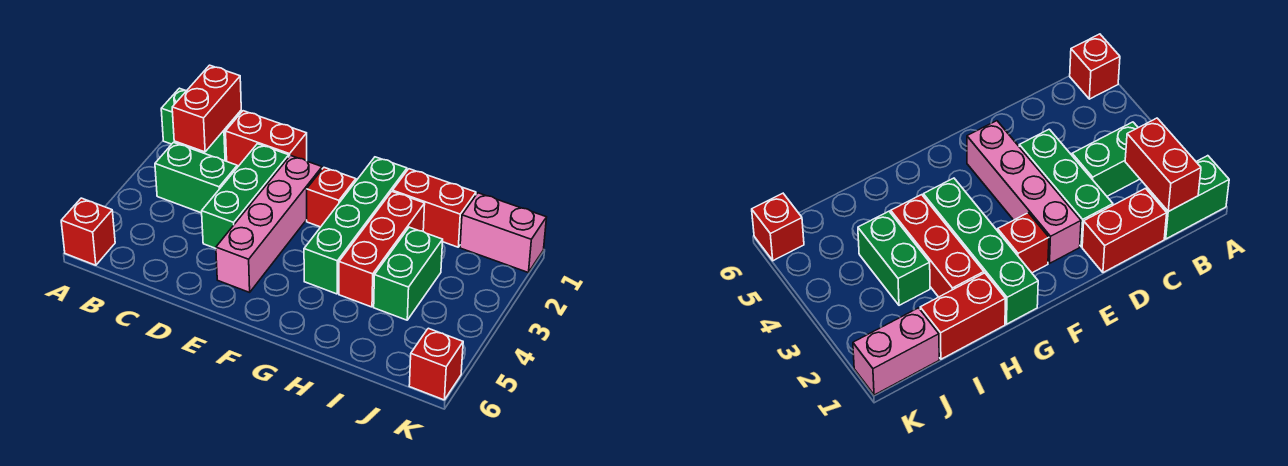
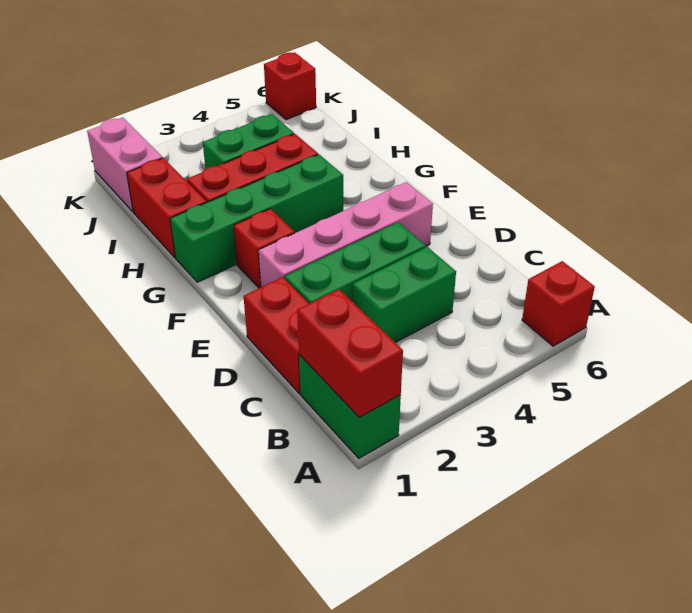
red brick B1:B2 level 2 -> red brick A1:B1 level 2
green brick B3:C3 level 1 -> green brick C3:C4 level 1

